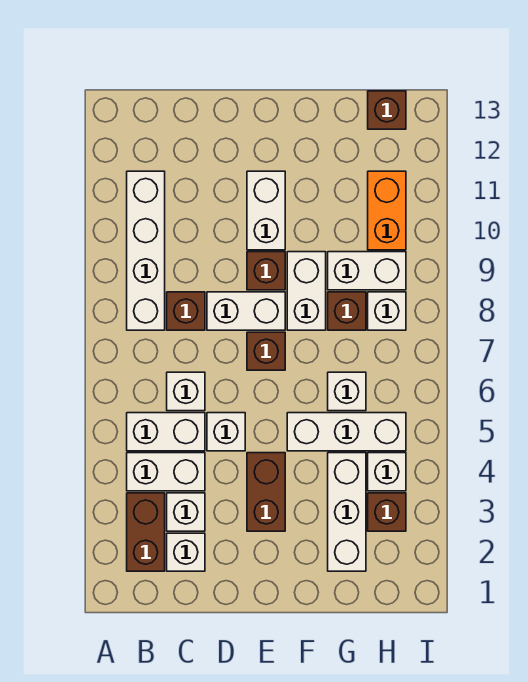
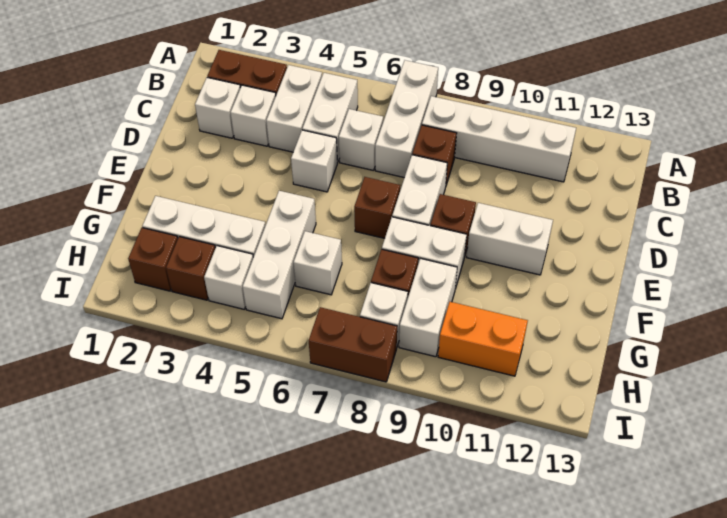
none -> white brick A7:C7 level 1
brown brick E3:E4 level 1 -> brown brick I7:I8 level 1
brown brick H13 level 1 -> brown brick H2 level 1

